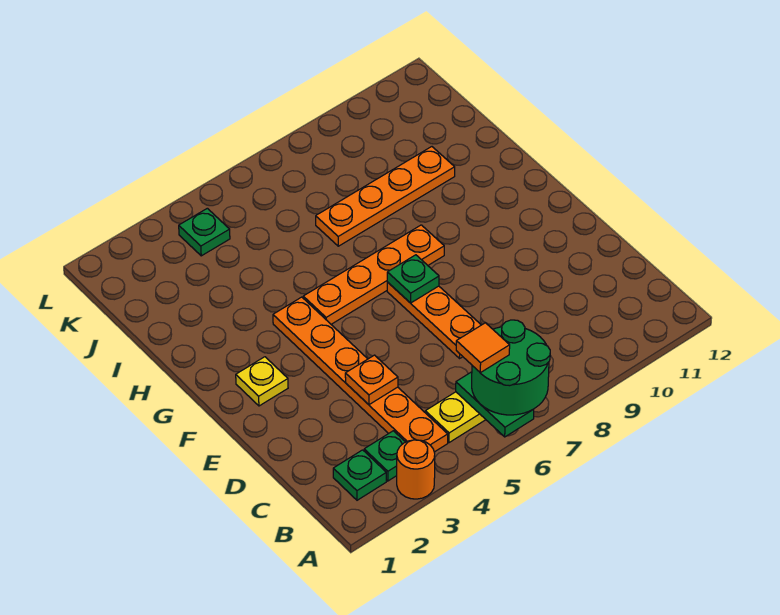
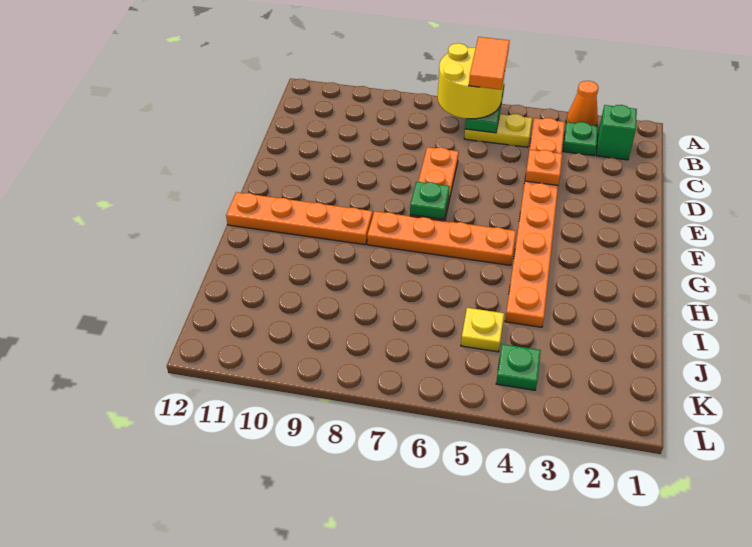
orange round brick A3 level 1 -> orange cone A3 level 1
green round brick A6:B7 level 3 -> yellow round brick A6:B7 level 3
green plate B2 level 1 -> green brick B2 level 1
orange plate B4:G4 level 1 -> orange plate B4:I4 level 1
orange tile B6 level 4 -> orange tile A6:B6 level 4
yellow plate F2 level 1 -> yellow plate J5 level 1
orange plate I7:I10 level 1 -> orange plate G9:G12 level 1

